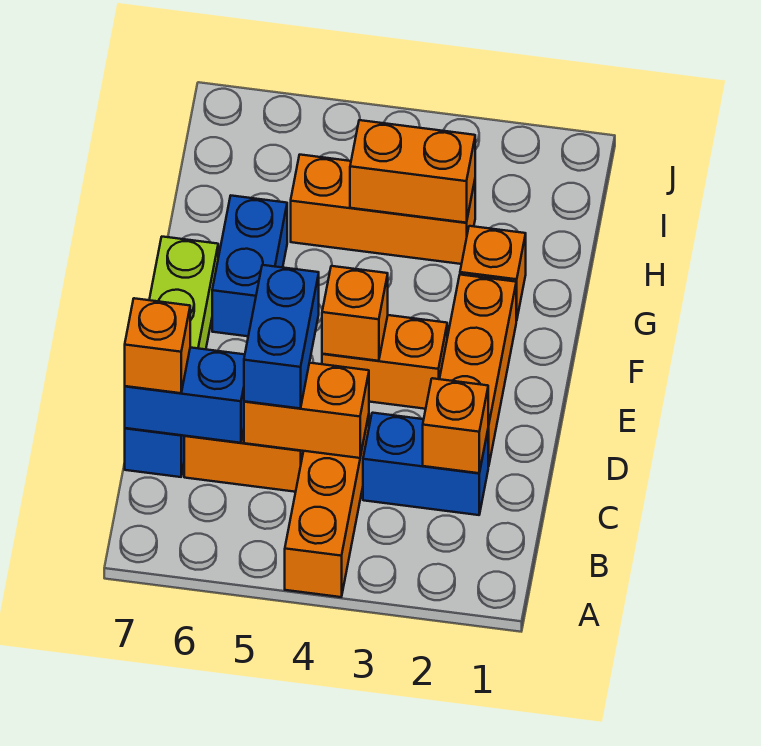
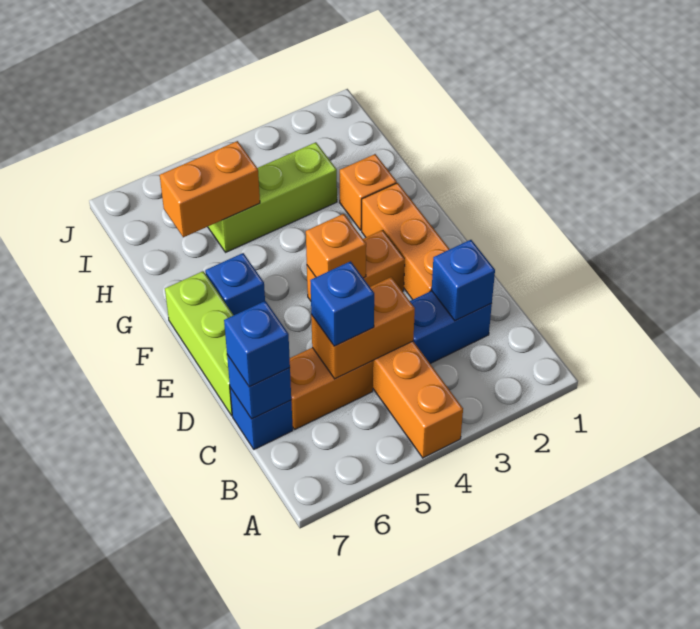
orange brick C2 level 2 -> blue brick C2 level 2
blue brick C5:D5 level 3 -> blue brick C5 level 3
blue brick C6:C7 level 2 -> blue brick C7 level 2
orange brick C7 level 3 -> blue brick C7 level 3
blue brick F6:G6 level 1 -> blue brick F6 level 1
orange brick H3:H5 level 1 -> lime brick H3:H5 level 1
orange brick H3:H4 level 2 -> orange brick H5:H6 level 2

